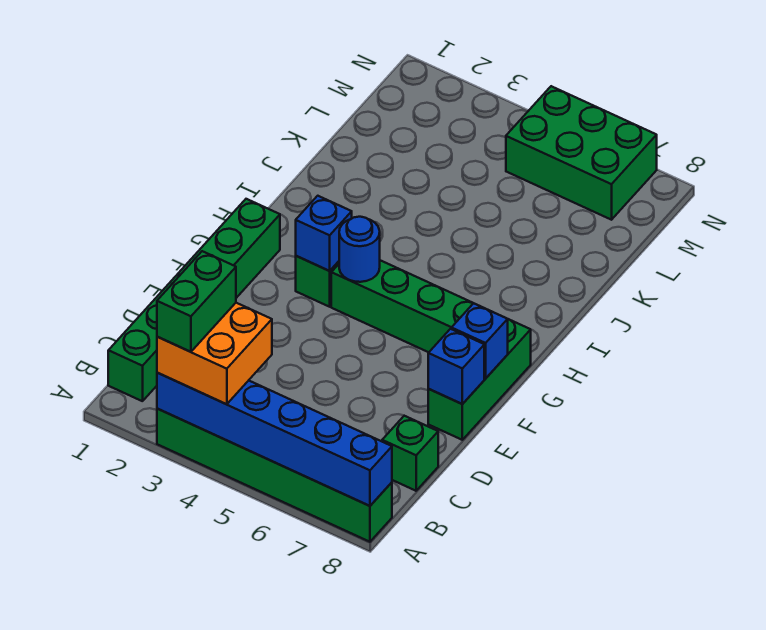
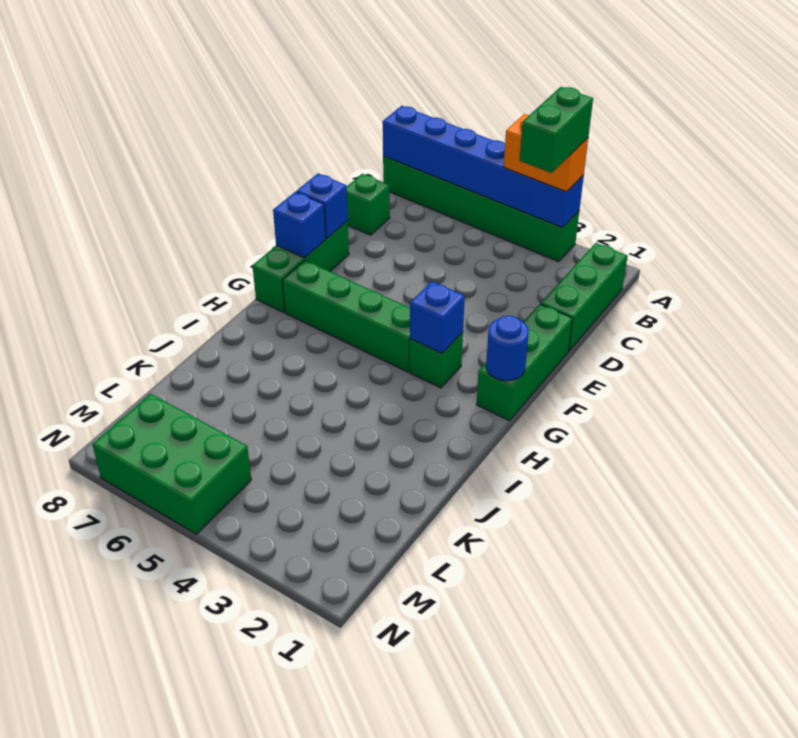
orange brick A3:B4 level 3 -> orange brick A3:A4 level 3
blue round brick G4 level 2 -> blue round brick G1 level 2

